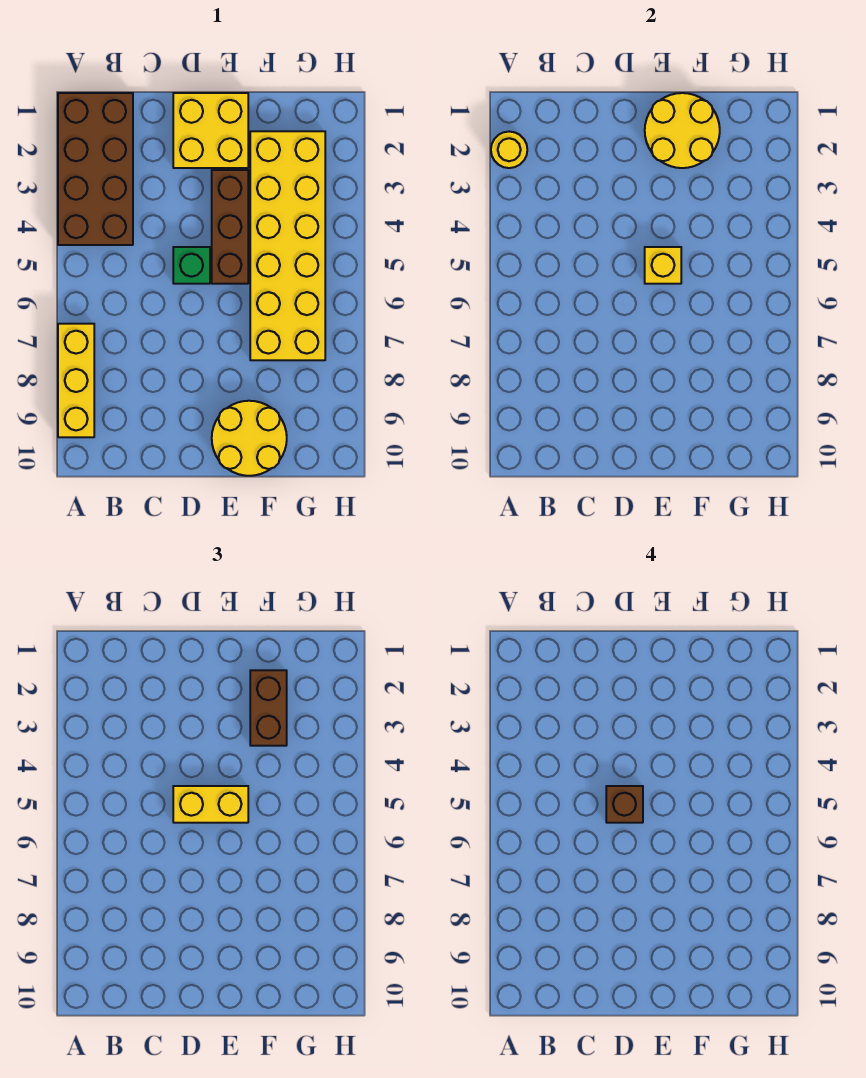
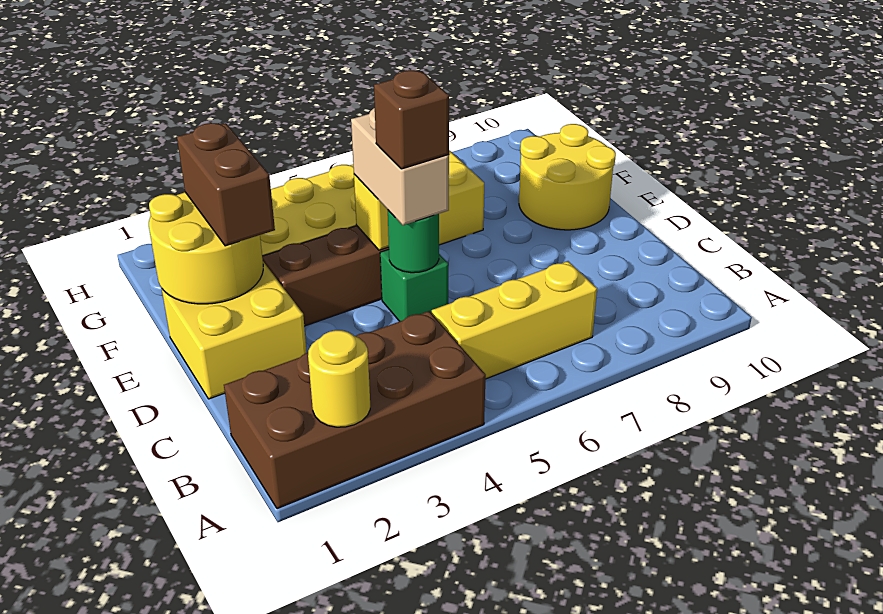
yellow brick A7:A9 level 1 -> yellow brick B5:B7 level 1
none -> green round brick D5 level 2
yellow brick D5:E5 level 3 -> tan brick D5:E5 level 3
brown brick F2:F3 level 3 -> brown brick E2:F2 level 3

